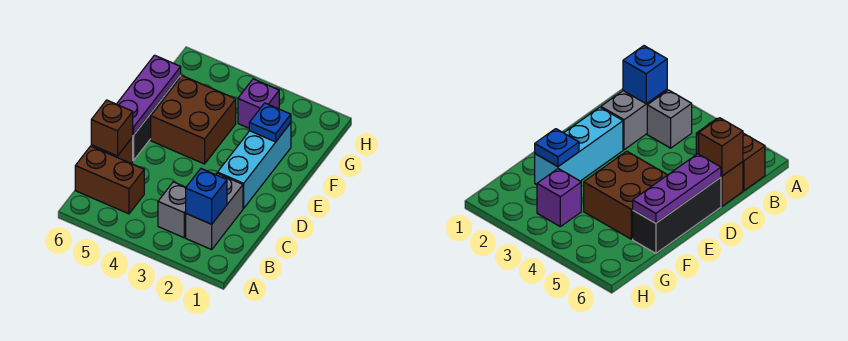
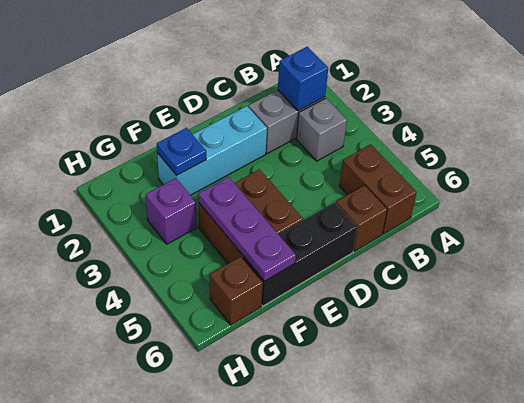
brown brick C6 level 2 -> brown brick G6 level 1
purple plate D6:F6 level 2 -> purple plate F4:F6 level 2

